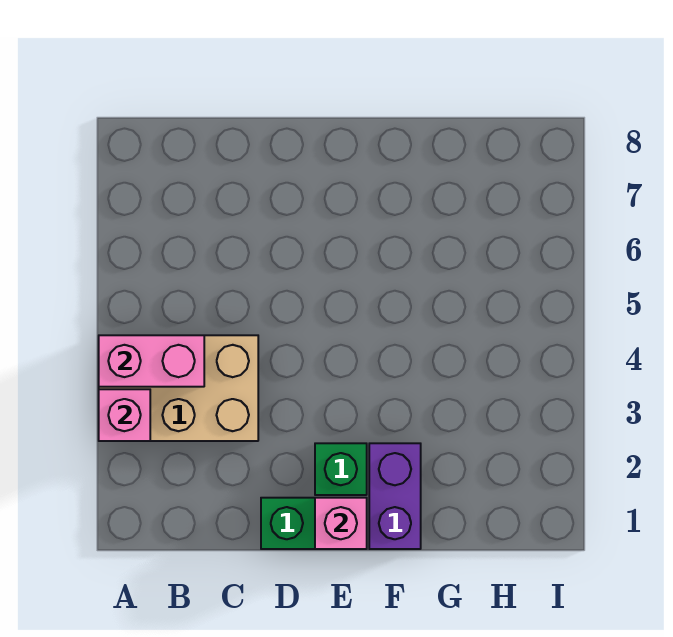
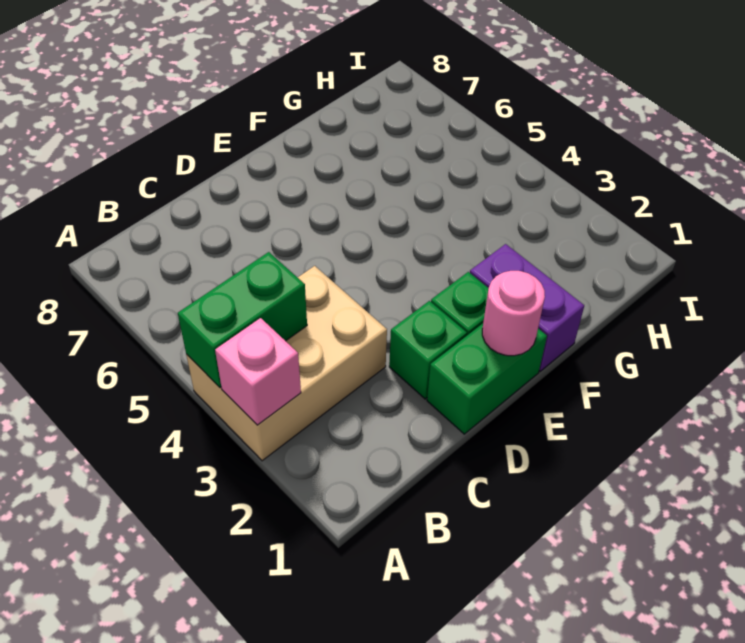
pink brick A4:B4 level 2 -> green brick A4:B4 level 2
none -> green brick D2 level 1
pink brick E1 level 2 -> pink round brick E1 level 2

